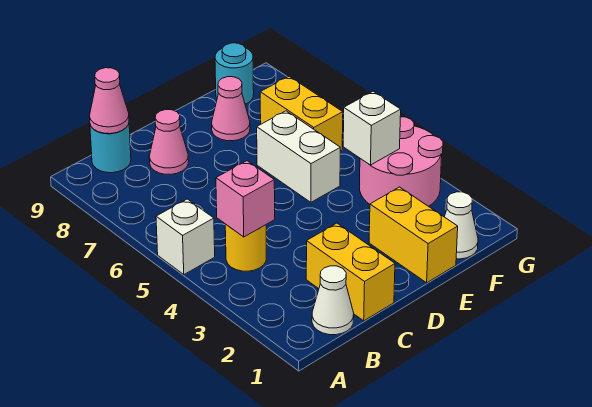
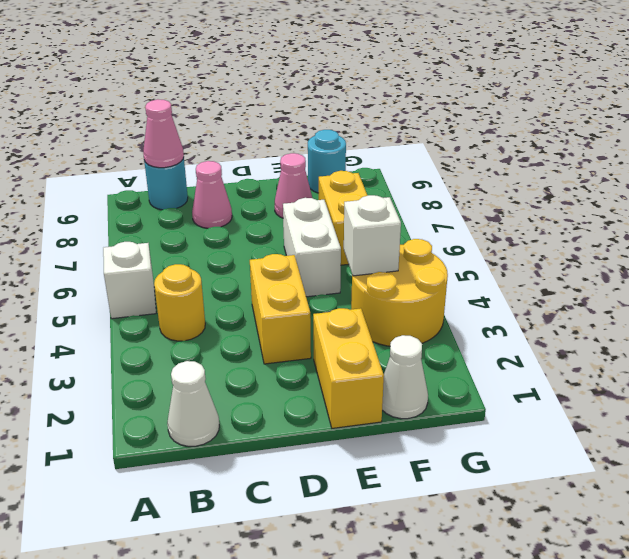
pink brick B4 level 2 -> none
yellow brick C1:C2 level 1 -> yellow brick D3:D4 level 1
pink round brick F3:G4 level 1 -> yellow round brick F3:G4 level 1

